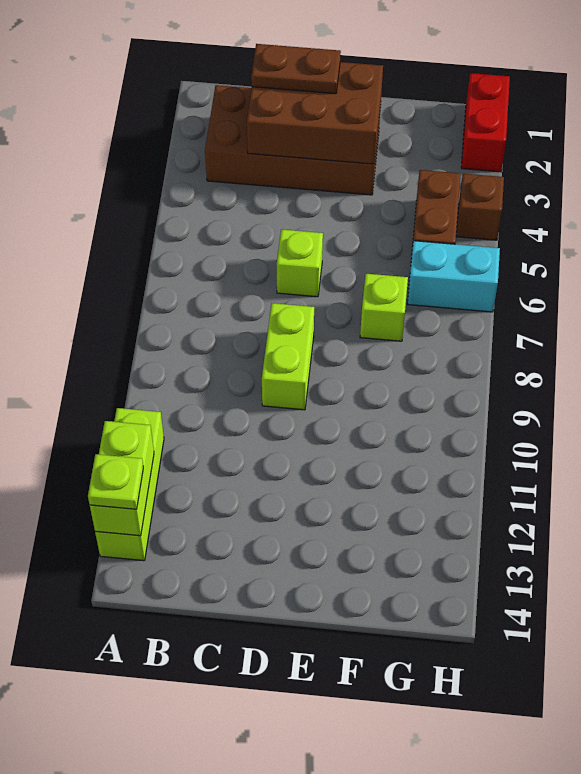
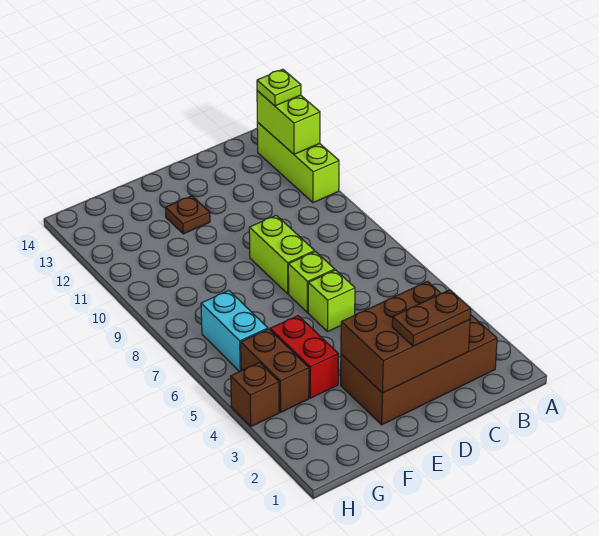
none -> brown plate E12 level 1
lime brick F7 level 1 -> lime brick D7 level 1
cyan brick G6:H6 level 1 -> cyan brick G6:G7 level 1
red brick H1:H2 level 1 -> red brick F4:F5 level 1

